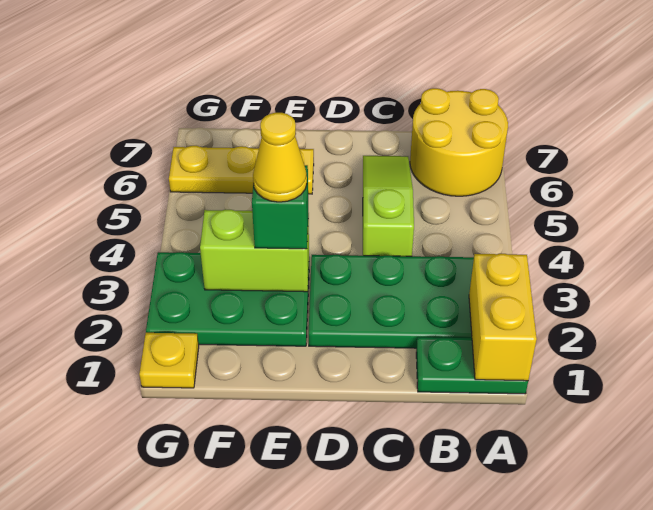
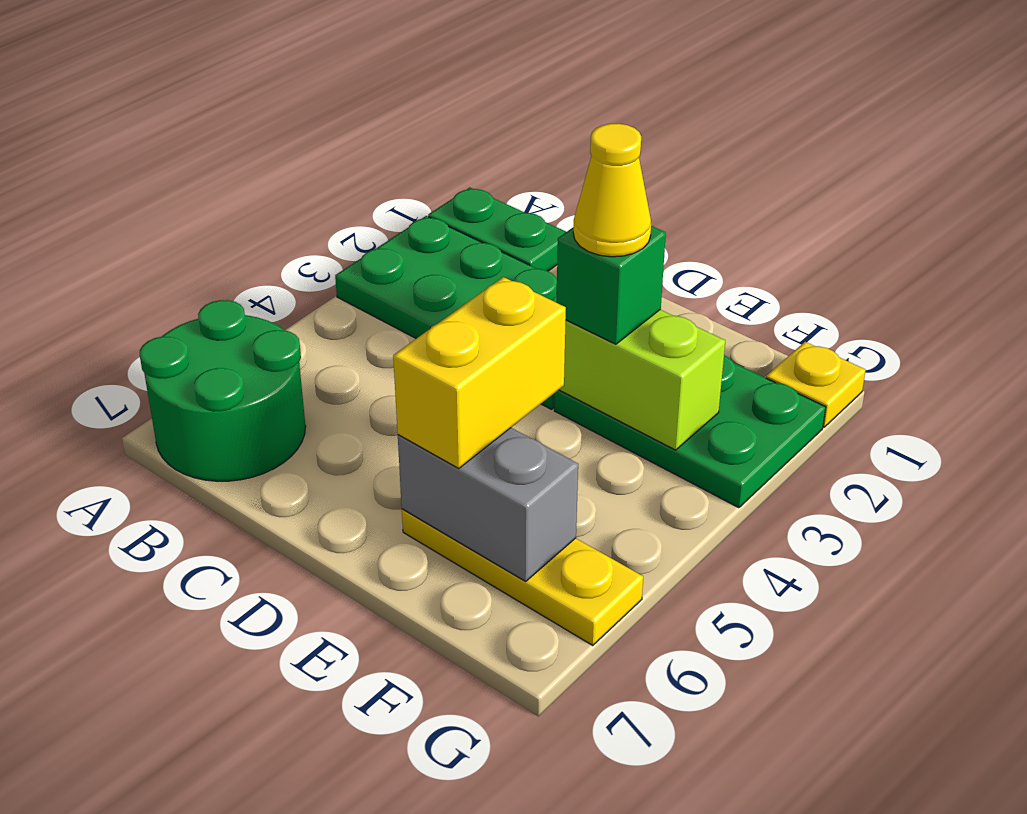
yellow brick A1:A2 level 2 -> yellow brick E5:E6 level 3
yellow round brick A6:B7 level 1 -> green round brick A6:B7 level 1
lime slope C4:C6 level 1 top 4 -> none
none -> grey brick E6:F6 level 2

